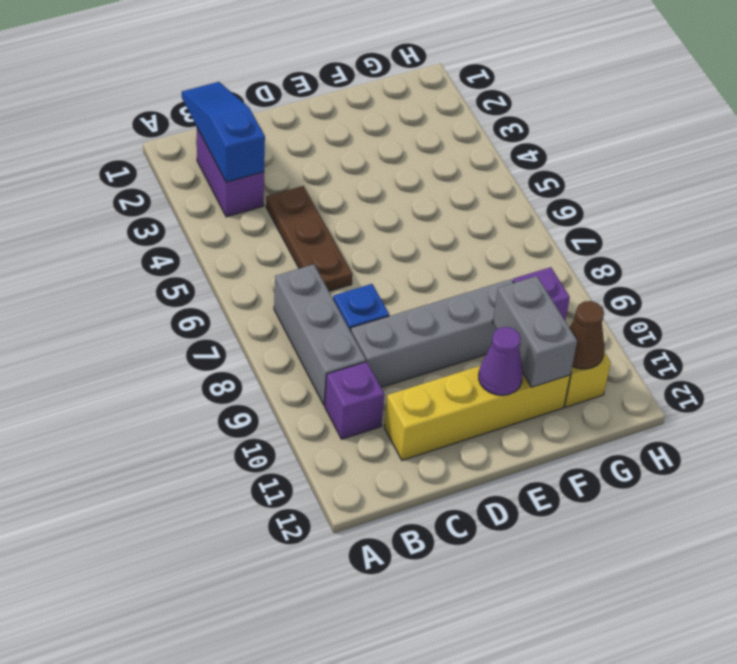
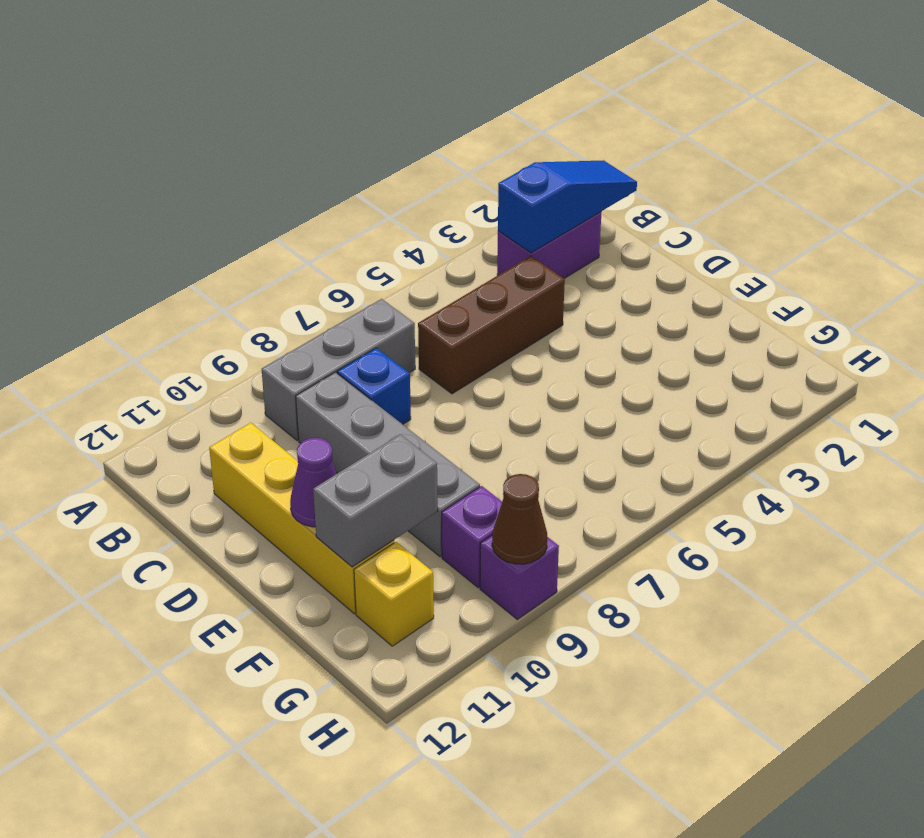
purple brick B10 level 1 -> purple brick H9 level 1
brown plate C4:C6 level 1 -> brown brick C4:C6 level 1
brown cone G11 level 2 -> brown cone H9 level 2

